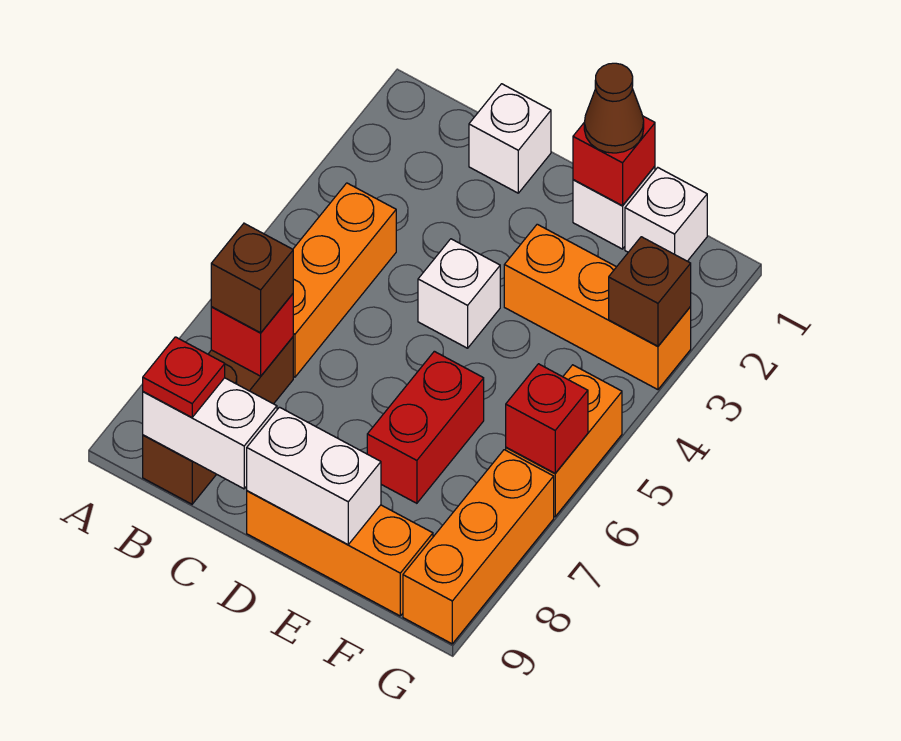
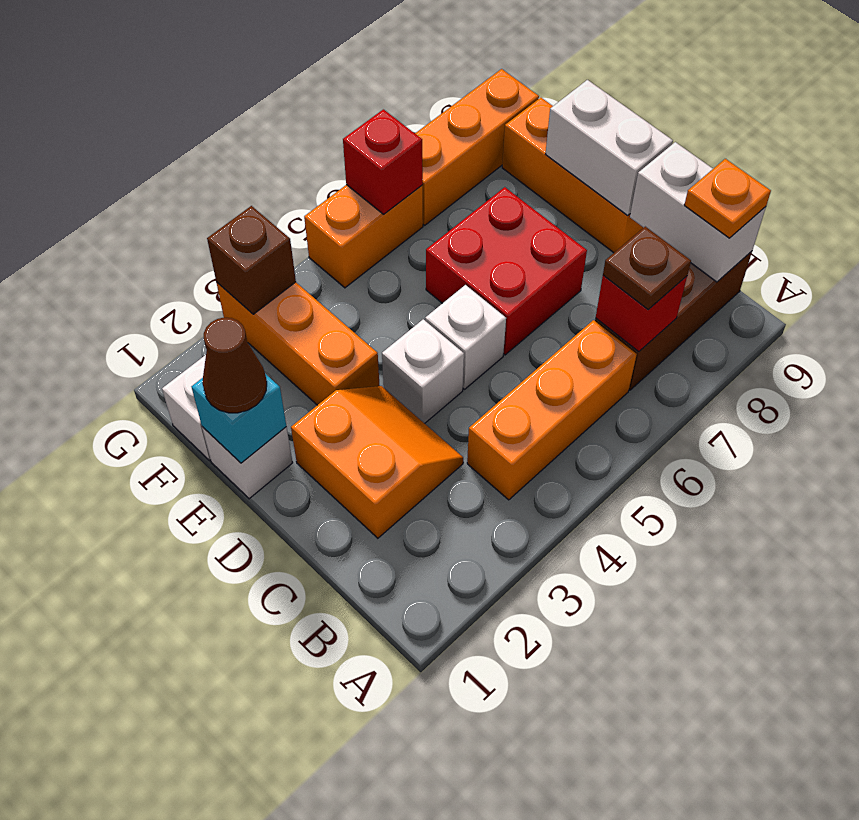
brown brick B7 level 3 -> brown plate B7 level 3
red plate B9 level 3 -> orange plate B9 level 3
white brick C1 level 1 -> white brick D5 level 1
none -> orange slope C2:D3 level 1 top 2
red brick E1 level 2 -> cyan brick E1 level 2
red brick E6:E7 level 1 -> red brick D6:E7 level 1

